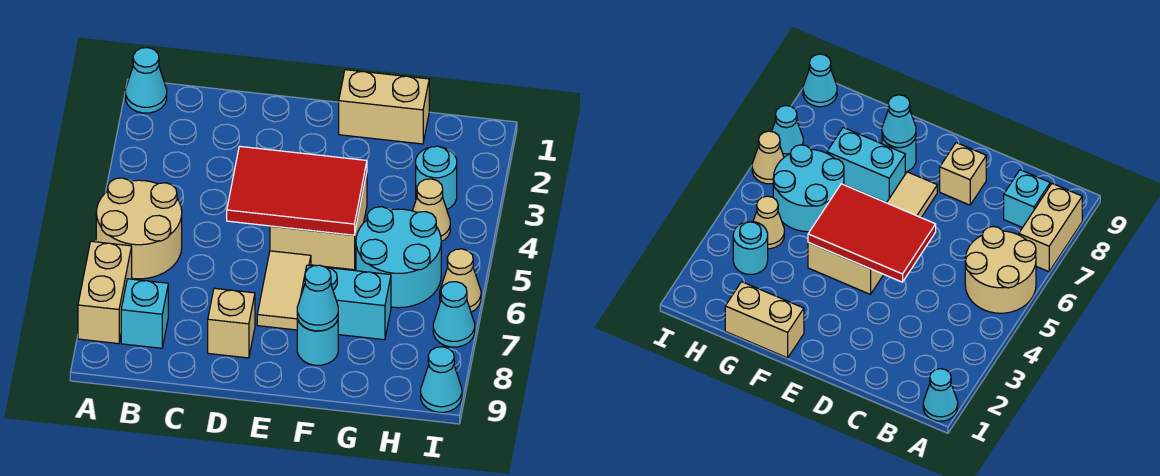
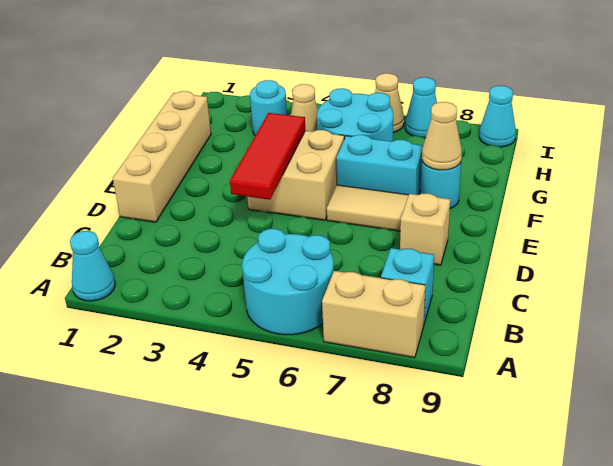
tan round brick A5:B6 level 1 -> cyan round brick A5:B6 level 1
red tile D4:F5 level 2 -> red tile D4:F4 level 2
tan brick F1:G1 level 1 -> tan brick D1:G1 level 1
cyan brick F7:G7 level 1 -> cyan brick F6:F7 level 1
cyan cone F8 level 2 -> tan cone F8 level 2

